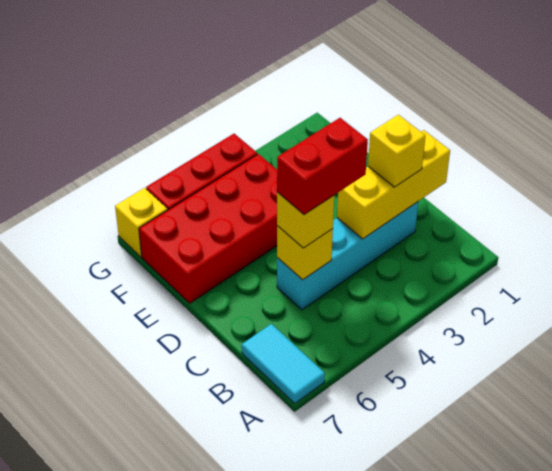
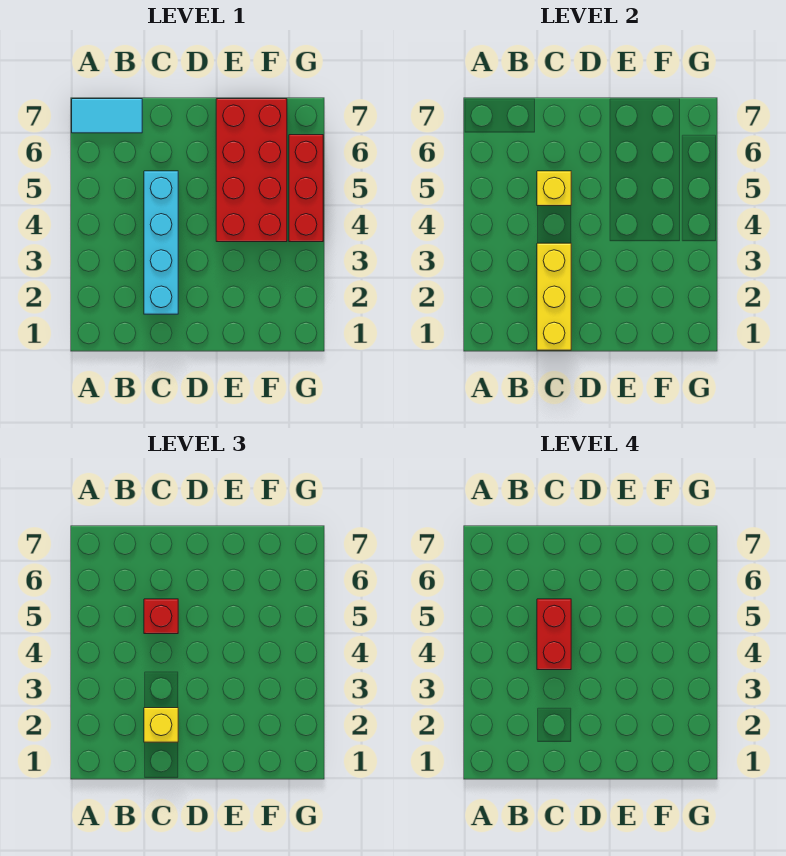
yellow brick C5 level 3 -> red brick C5 level 3
yellow brick G7 level 1 -> none

